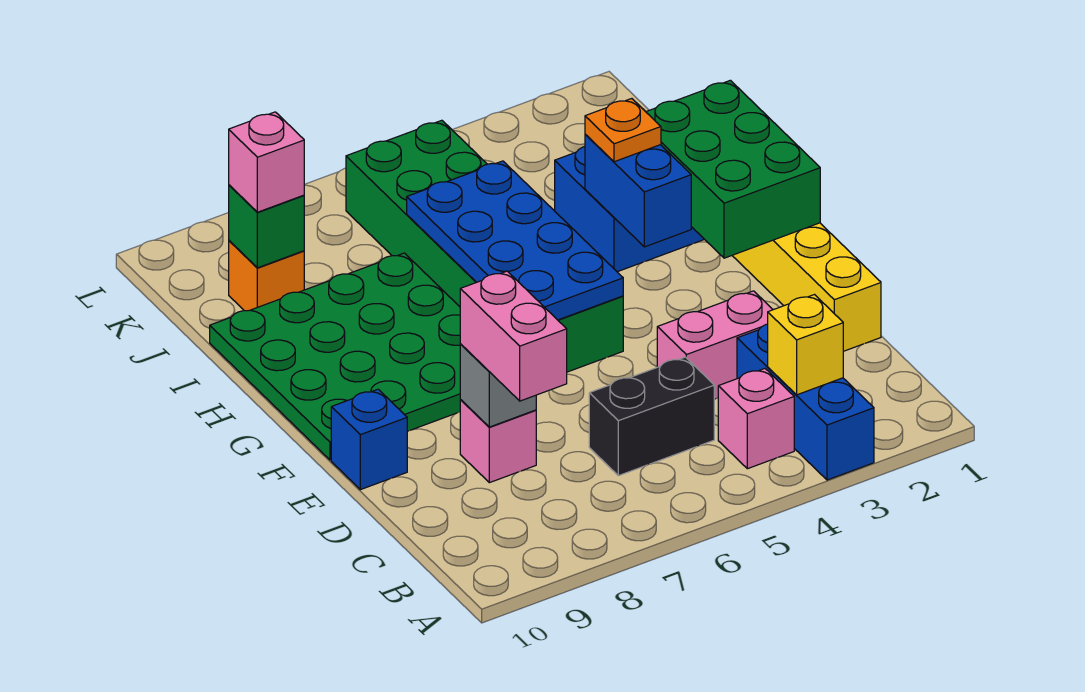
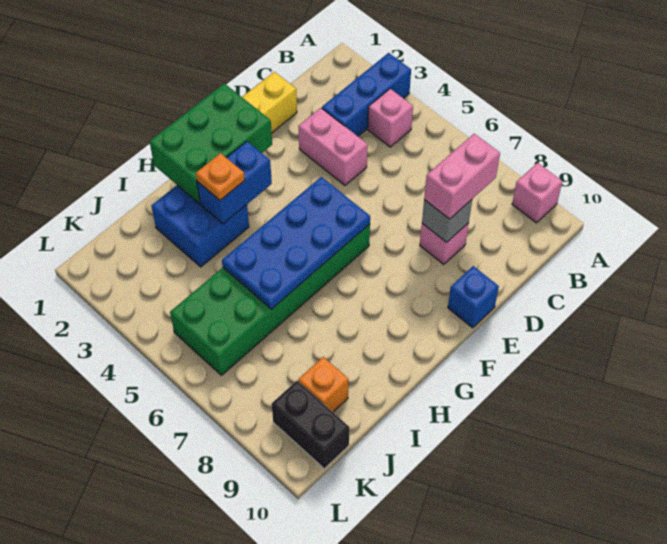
yellow brick B3 level 2 -> none
black brick C5:C6 level 1 -> black brick K9:K10 level 1
green plate F7:I10 level 1 -> none
green brick J9 level 2 -> none
pink brick J9 level 3 -> pink brick A9 level 1

